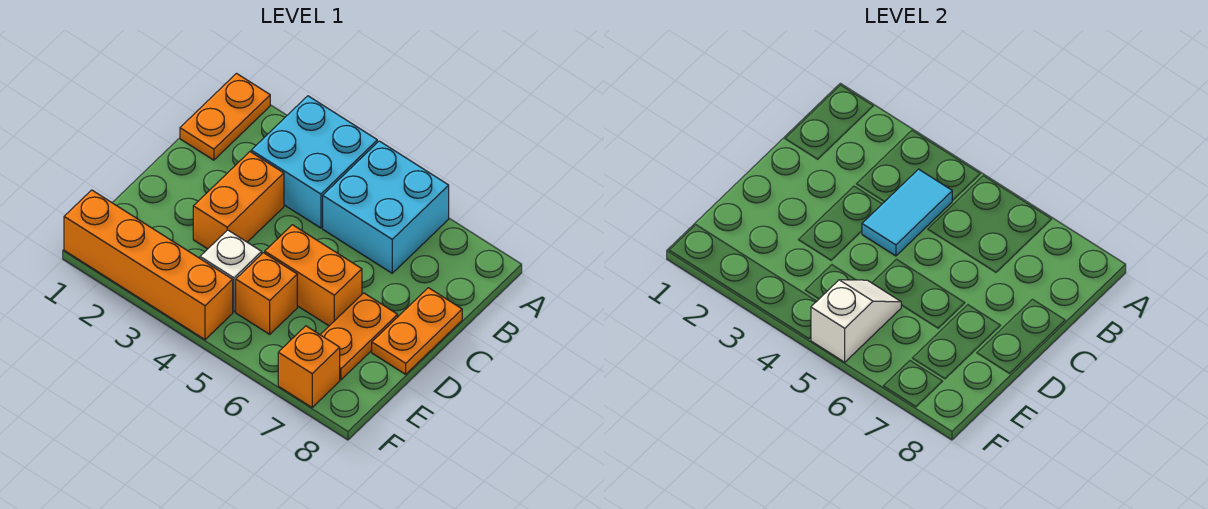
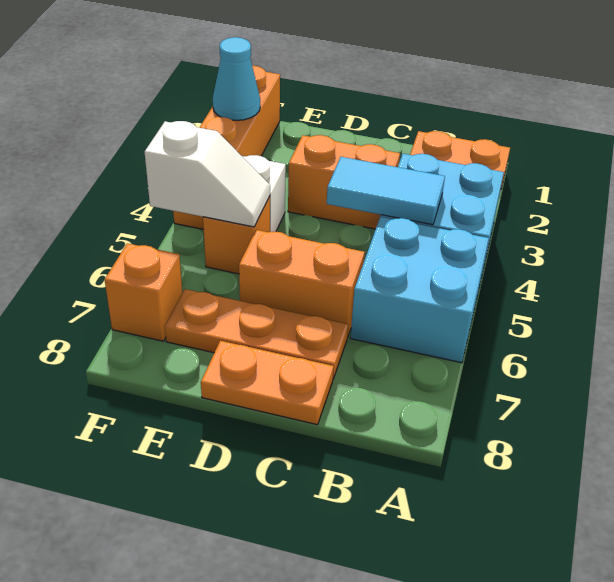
orange brick D5:D6 level 1 -> orange brick C6:D6 level 1
orange plate D7:E7 level 1 -> orange plate C7:E7 level 1
none -> cyan cone F2 level 2

